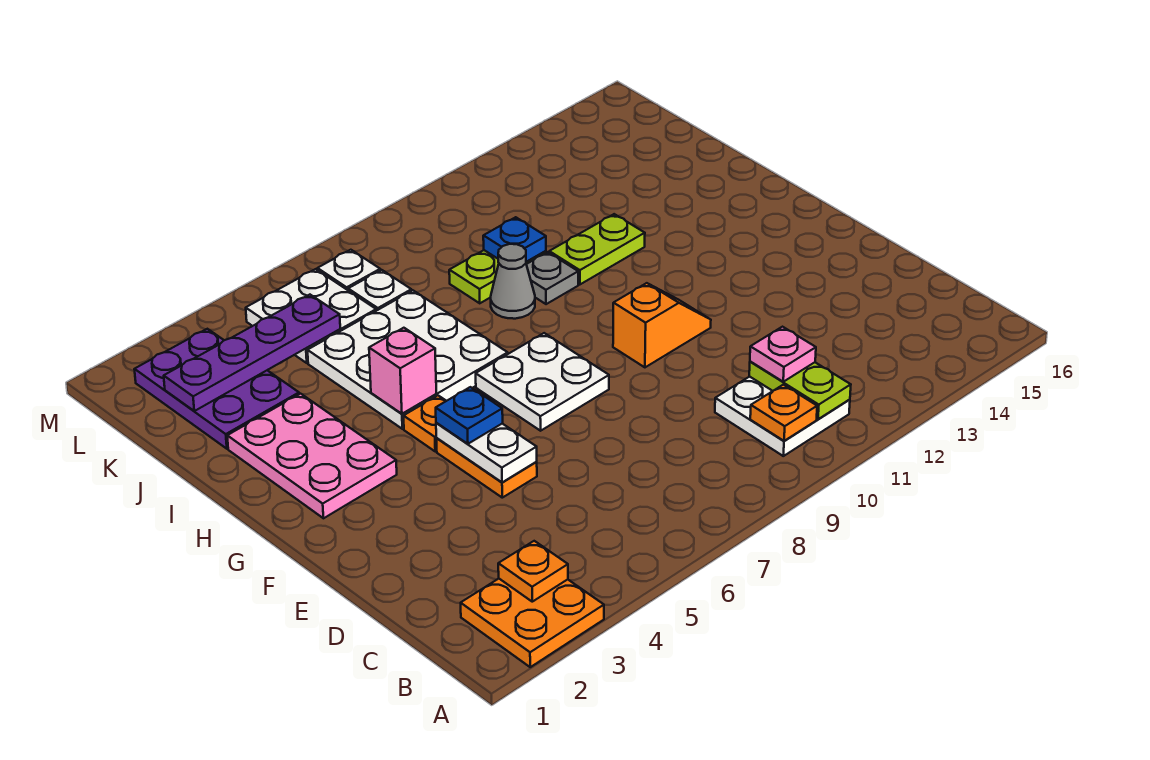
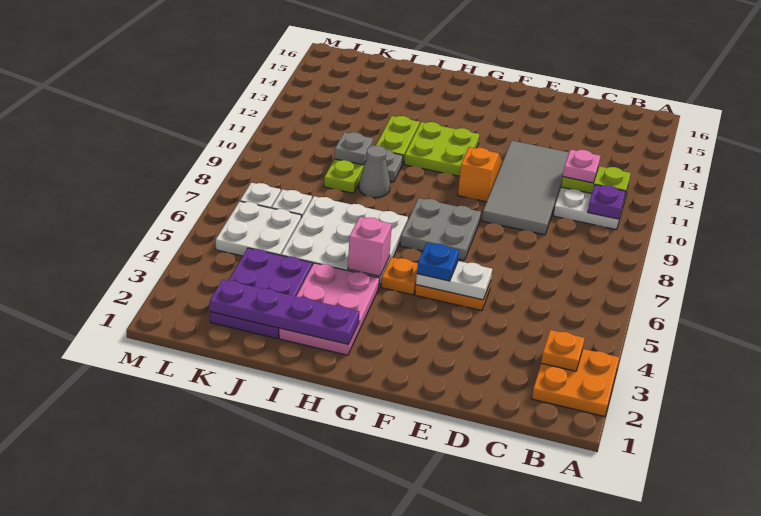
orange plate B10 level 2 -> purple plate B10 level 2
none -> grey tile D9:E12 level 1
white plate F7:G8 level 1 -> grey plate F7:G8 level 1
pink plate G2:I3 level 1 -> pink plate H2:I4 level 1
none -> lime plate G11:H12 level 1
purple plate J2:L3 level 1 -> purple plate J2:K4 level 1
blue plate J10 level 2 -> grey plate J10 level 2
purple plate K2:K5 level 2 -> purple plate H2:K2 level 2

